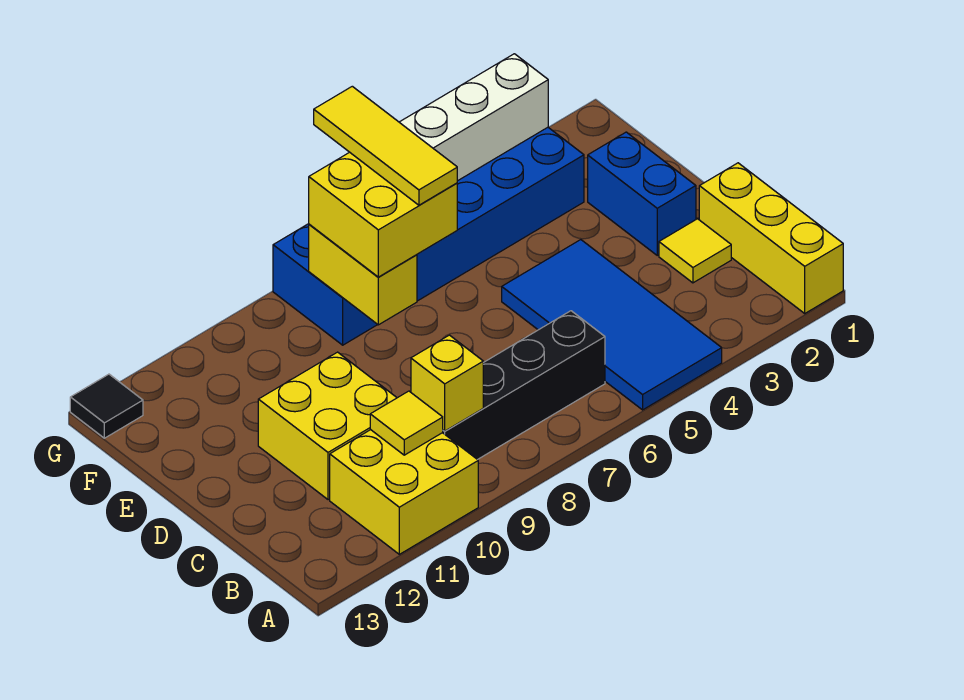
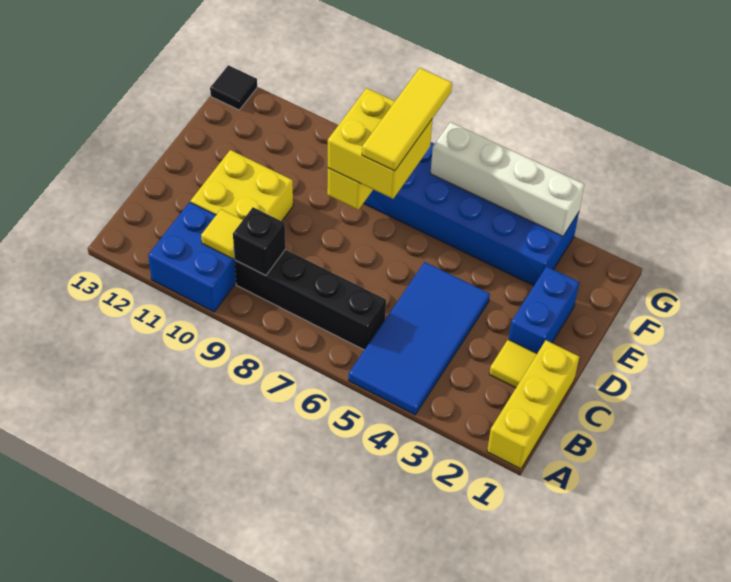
yellow brick A10:B11 level 1 -> blue brick A10:B11 level 1
yellow brick B9 level 2 -> black brick B9 level 2

